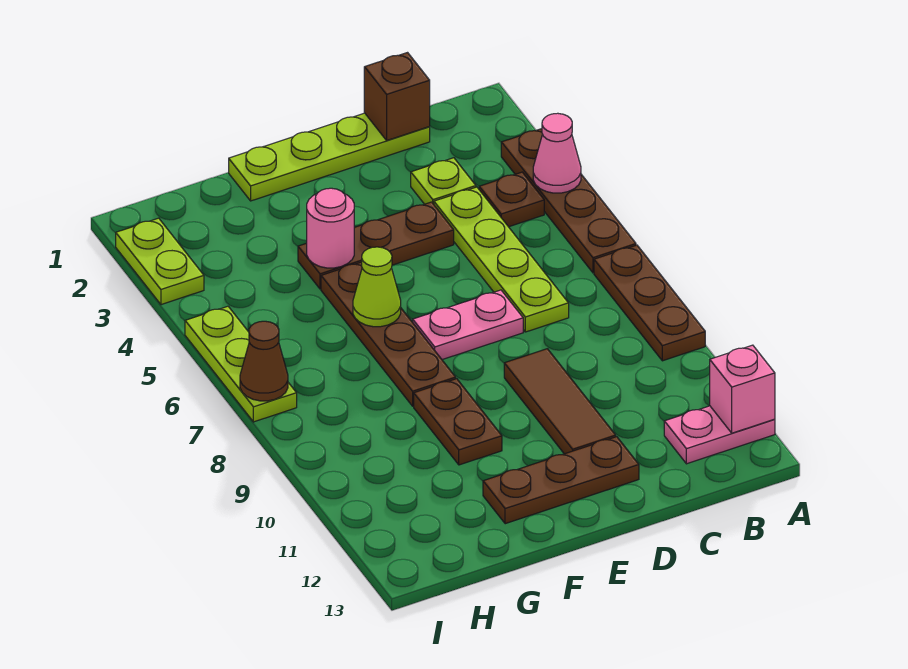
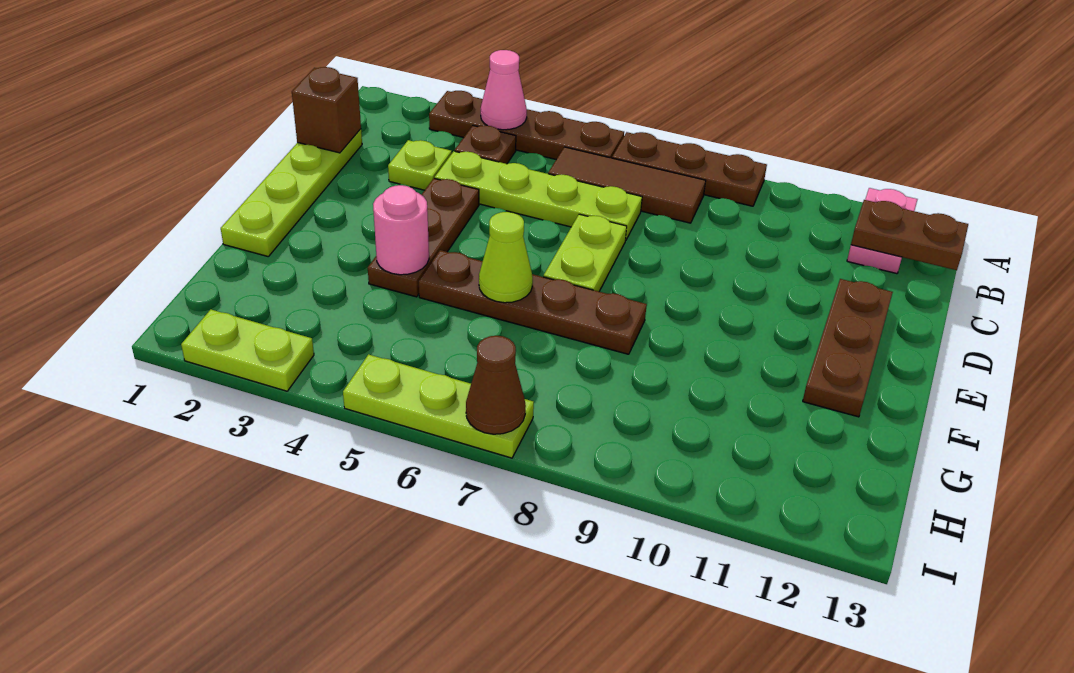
pink brick A12 level 2 -> none
pink plate D7:E7 level 1 -> lime plate D7:E7 level 1
brown tile D9:D11 level 1 -> brown tile B6:B8 level 1
brown plate F9:F10 level 1 -> brown plate B12:B13 level 2

